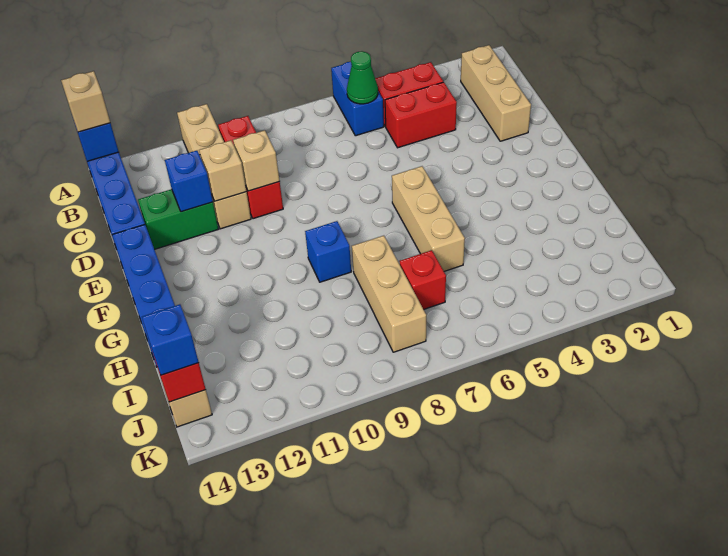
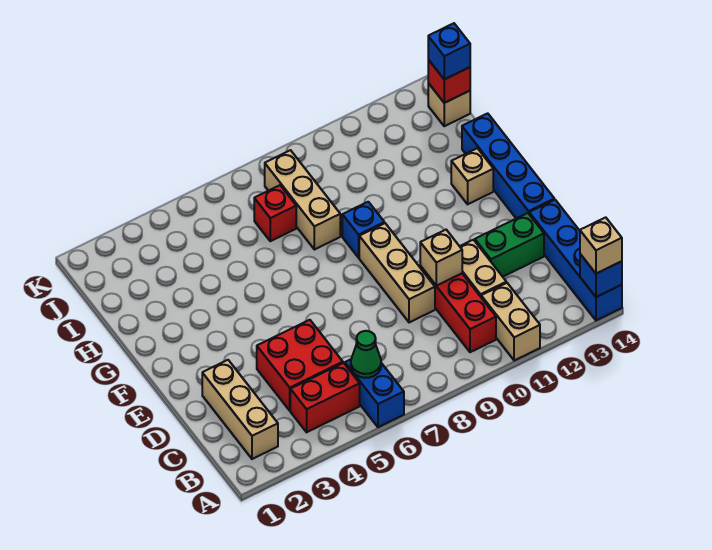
red brick C4:C5 level 1 -> red brick C4:D5 level 1
tan brick D11 level 2 -> tan brick G13 level 1
blue brick D12 level 2 -> none
tan brick F6:H6 level 1 -> tan brick D9:F9 level 1

